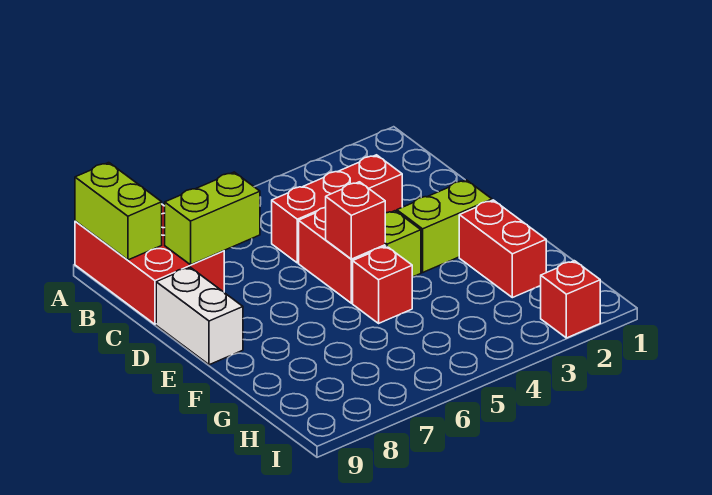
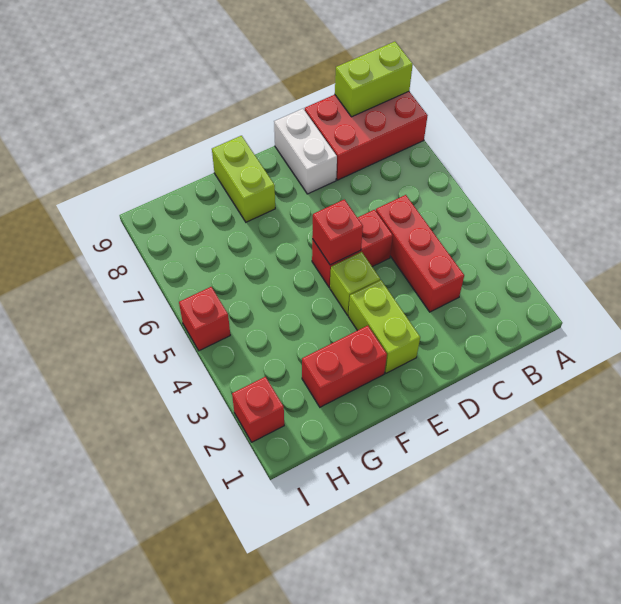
lime brick C7:C8 level 2 -> lime brick F8:F9 level 1
white brick D9:E9 level 1 -> white brick D8:D9 level 1
red brick F5 level 1 -> red brick I5 level 1

